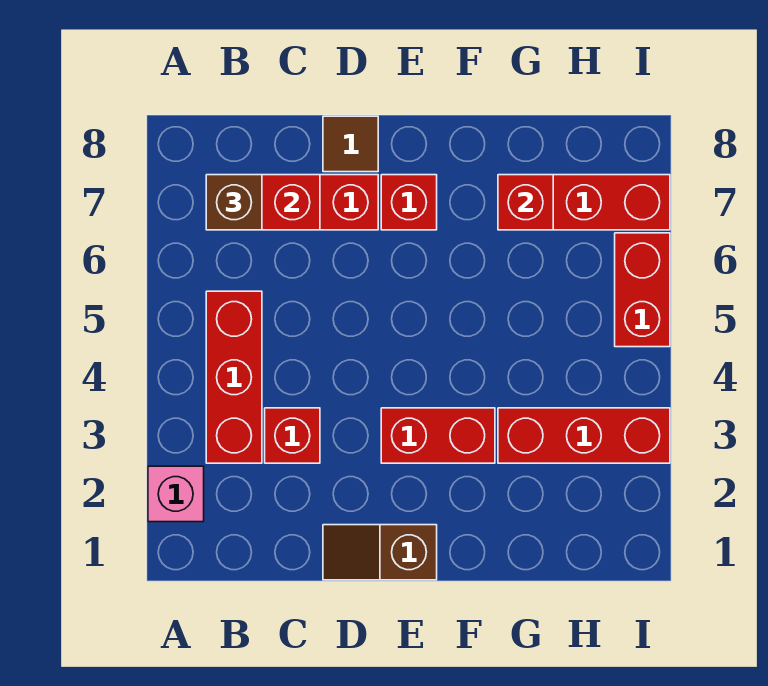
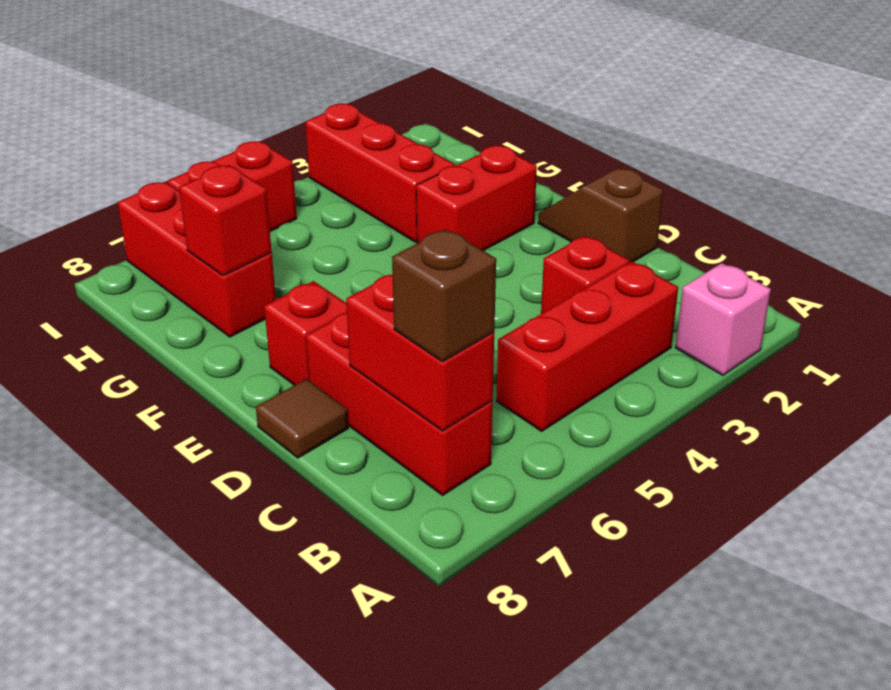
brown slope D1:E1 level 1 top E -> brown slope D1:E1 level 1 top D
red brick E3:F3 level 1 -> red brick F2:F3 level 1

